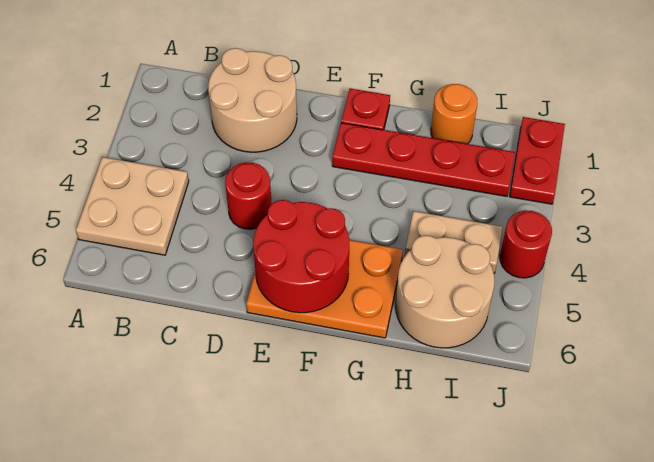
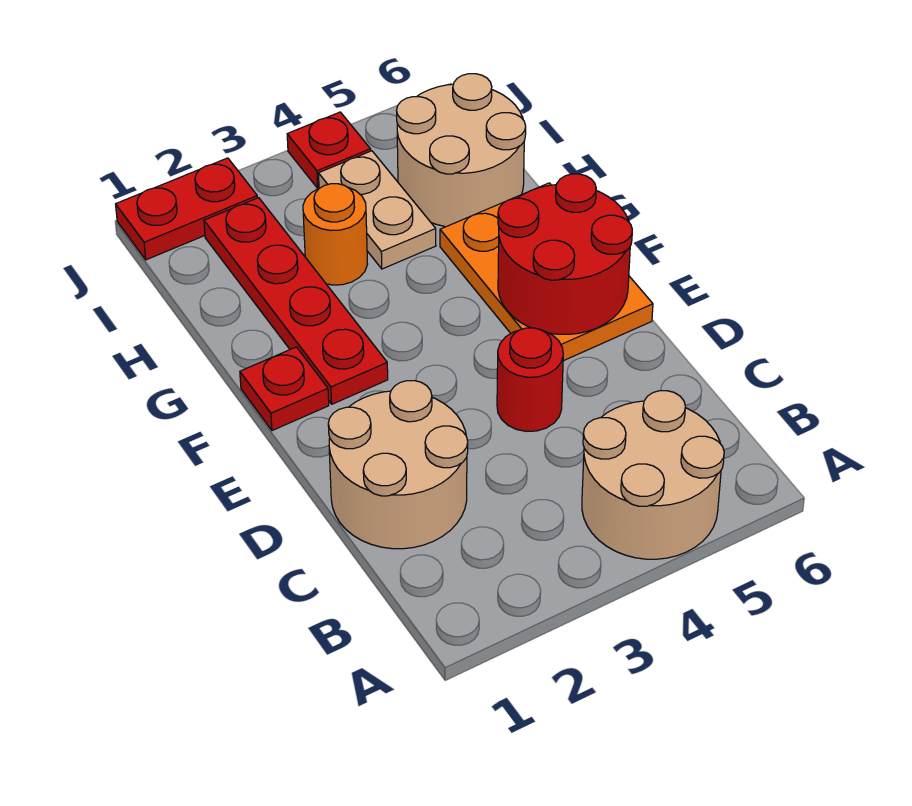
tan plate A4:B5 level 1 -> tan round brick A4:B5 level 1
orange round brick H1 level 1 -> orange round brick H3 level 1
red round brick J4 level 1 -> red plate J4 level 1

